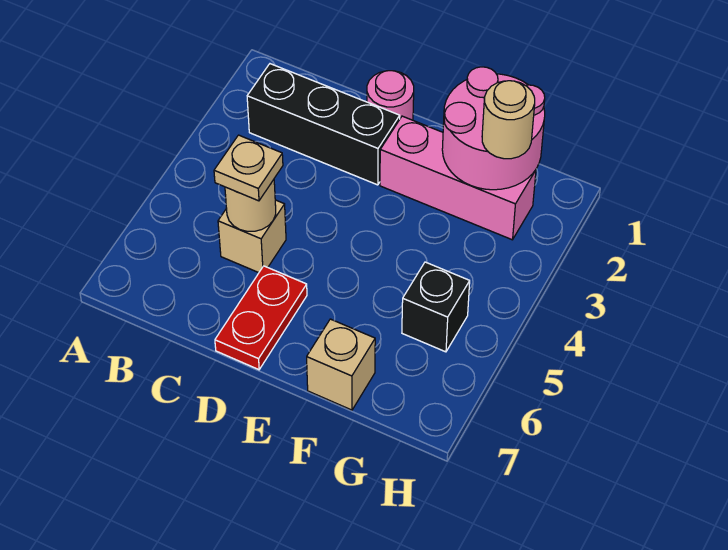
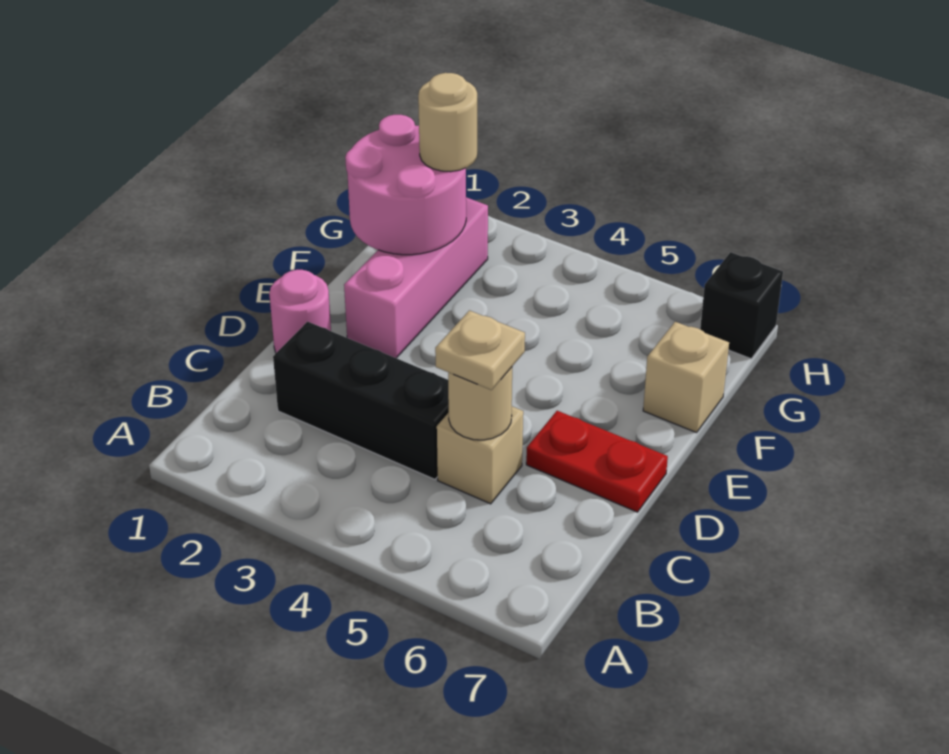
black brick B2:D2 level 1 -> black brick C2:C4 level 1
black brick G5 level 1 -> black brick H7 level 1

